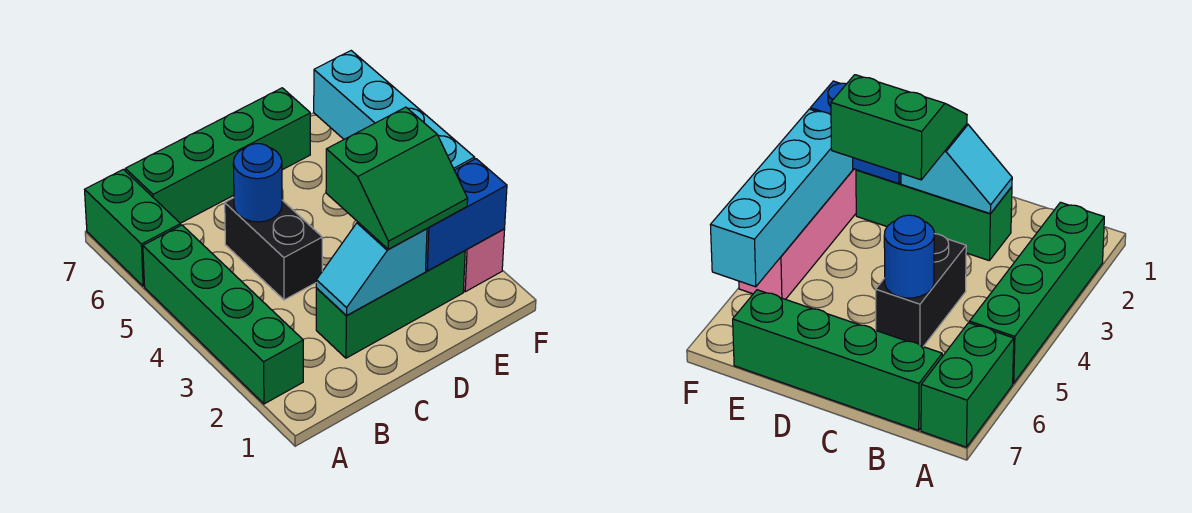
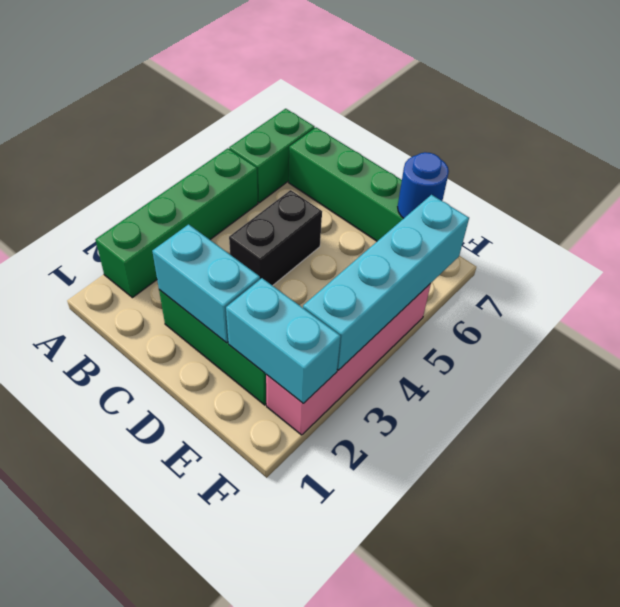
cyan slope C2:D2 level 2 top D -> cyan brick C2:D2 level 2
blue round brick C5 level 2 -> blue round brick E7 level 2
green slope D2:E3 level 3 top 3 -> none
blue brick E2:F2 level 2 -> cyan brick E2:F2 level 2

